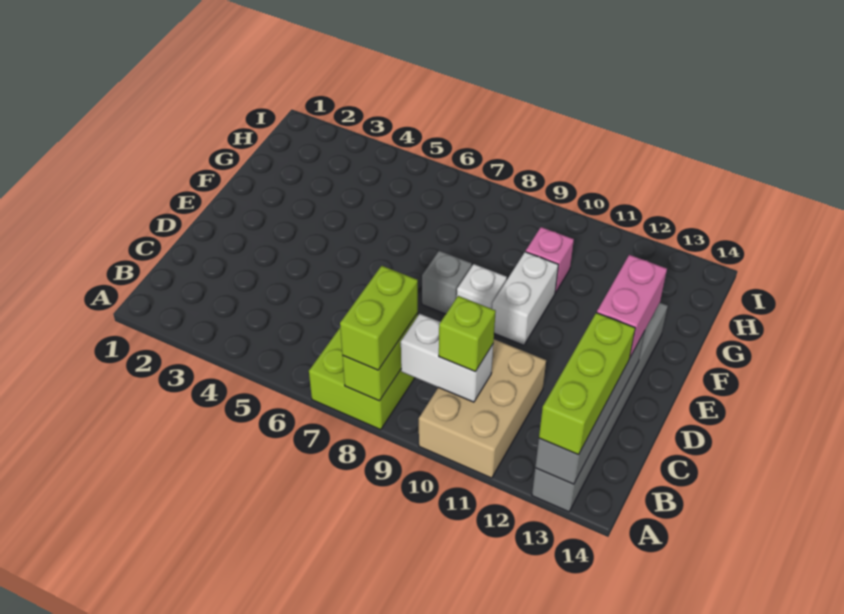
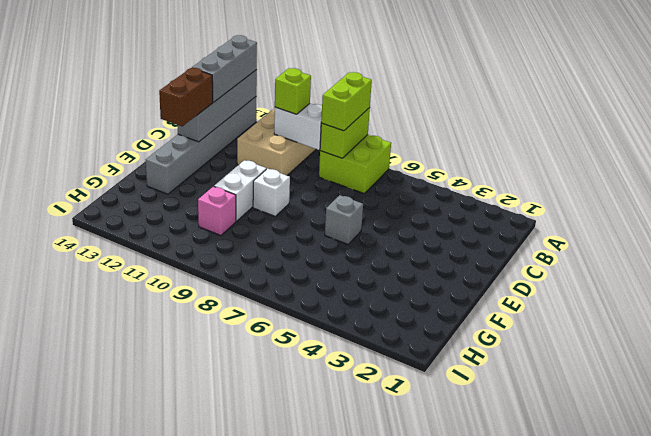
lime brick A13:C13 level 3 -> grey brick A13:C13 level 3
pink brick D13:E13 level 3 -> brown brick D13:E13 level 3
grey brick E8 level 1 -> grey brick E6 level 1

